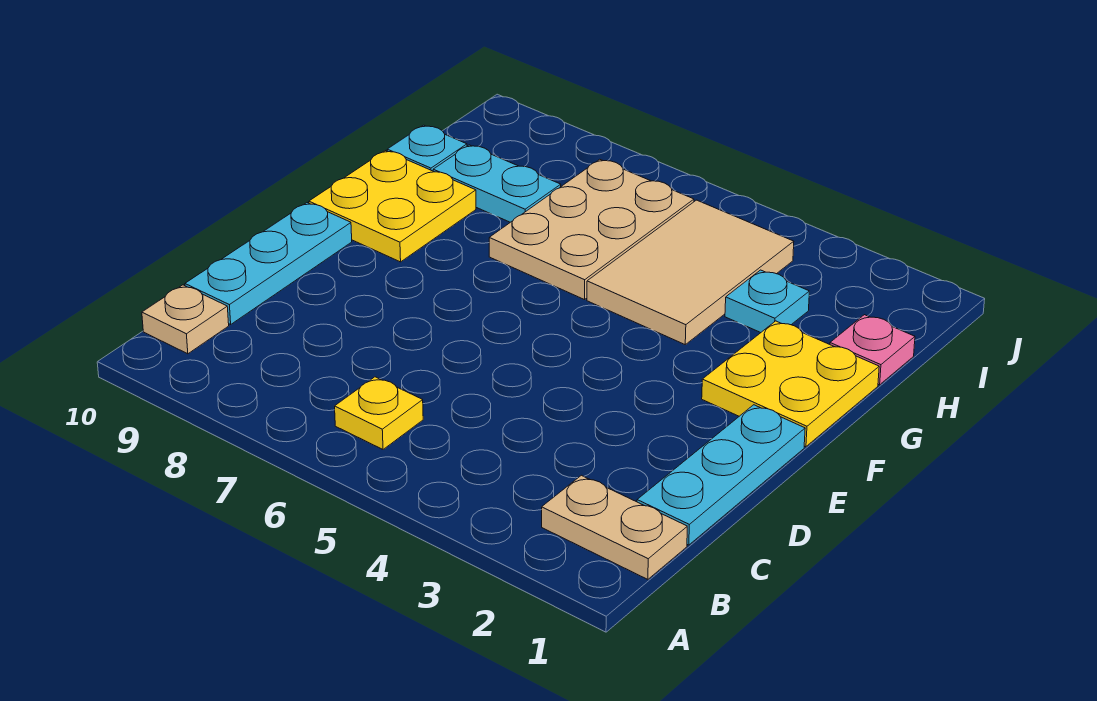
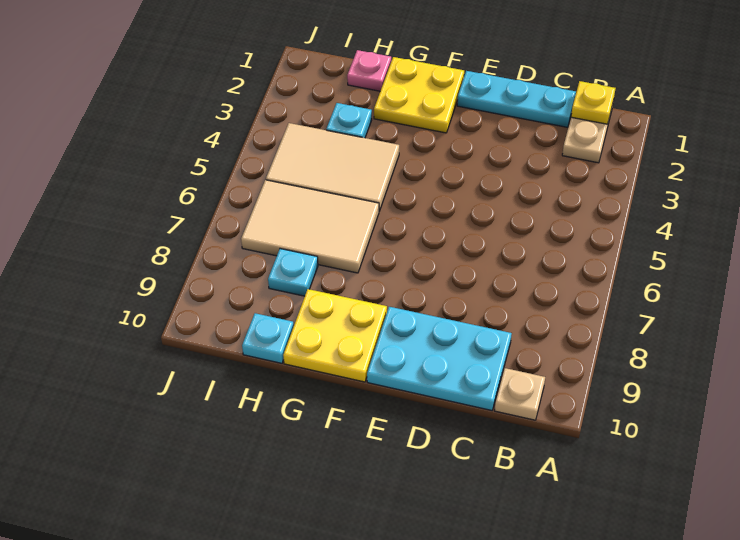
yellow plate B6 level 1 -> yellow plate B1 level 2
cyan plate C10:E10 level 1 -> cyan plate C9:E10 level 1
tan plate G6:I7 level 1 -> tan tile G6:I7 level 1
cyan plate H8:H9 level 1 -> cyan plate H8 level 1

